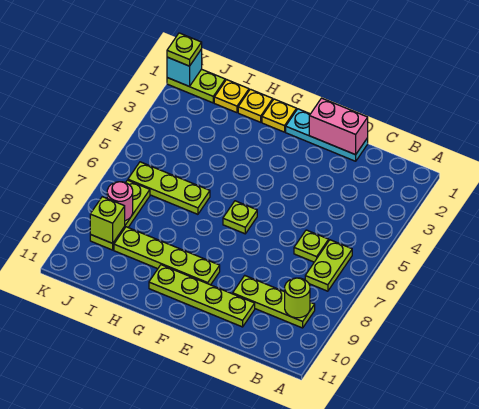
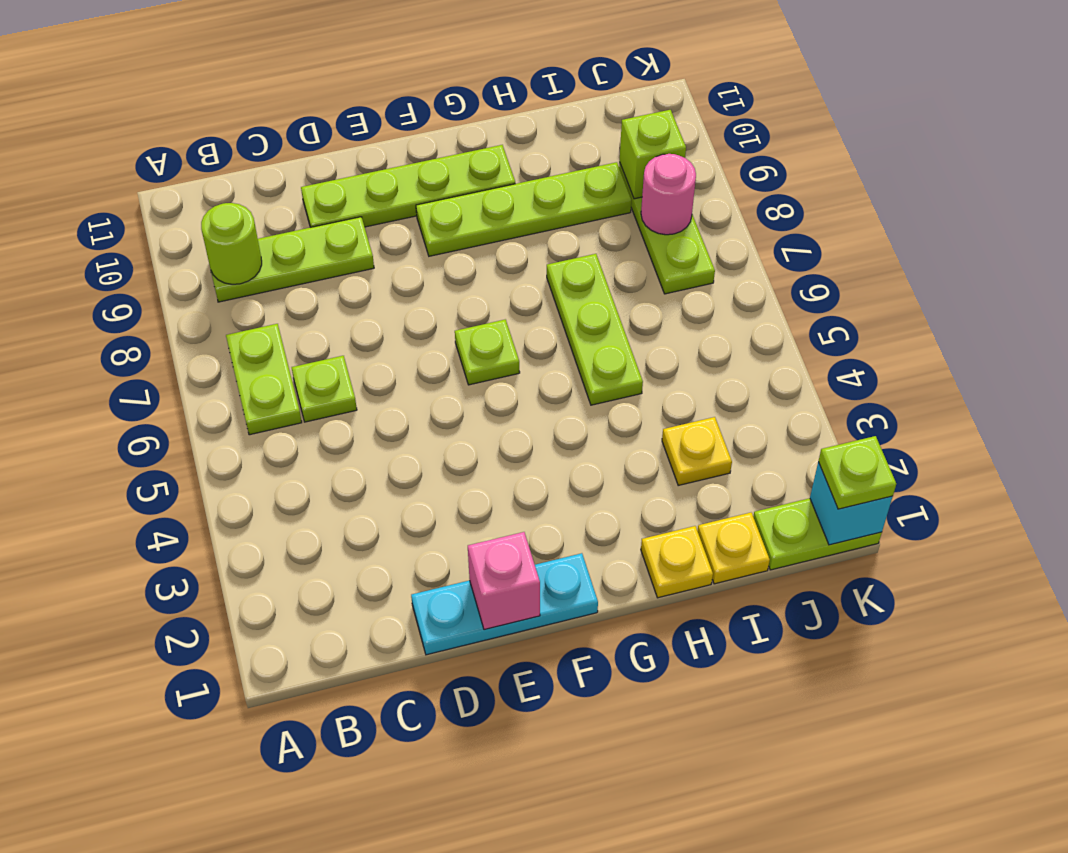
pink brick D1:E1 level 2 -> pink brick E1 level 2
yellow plate G1 level 1 -> yellow plate I3 level 1
lime plate H6:J6 level 1 -> lime plate H5:H7 level 1

